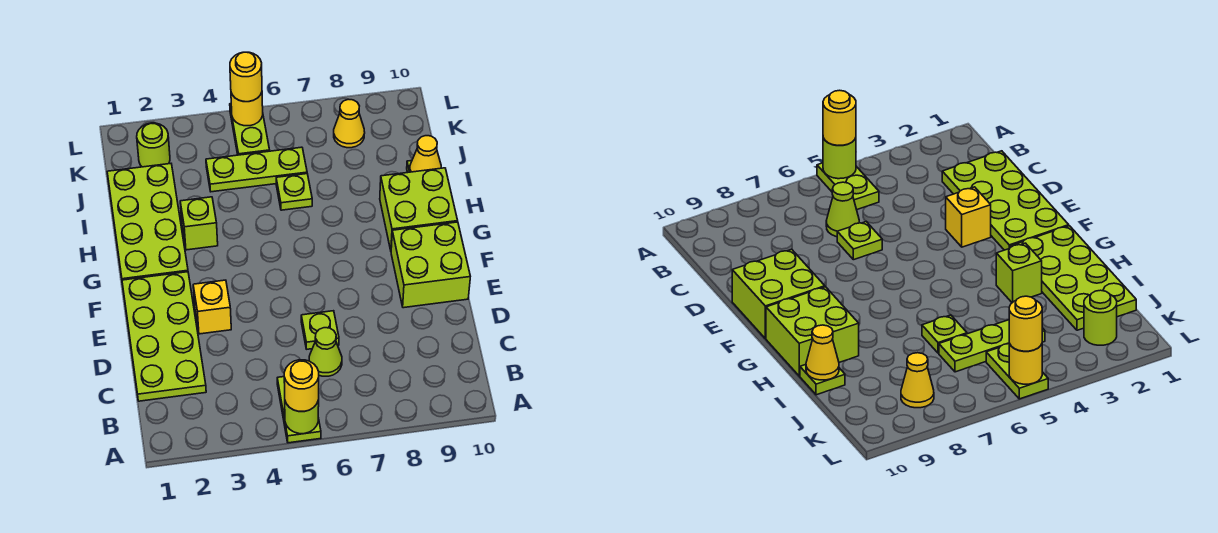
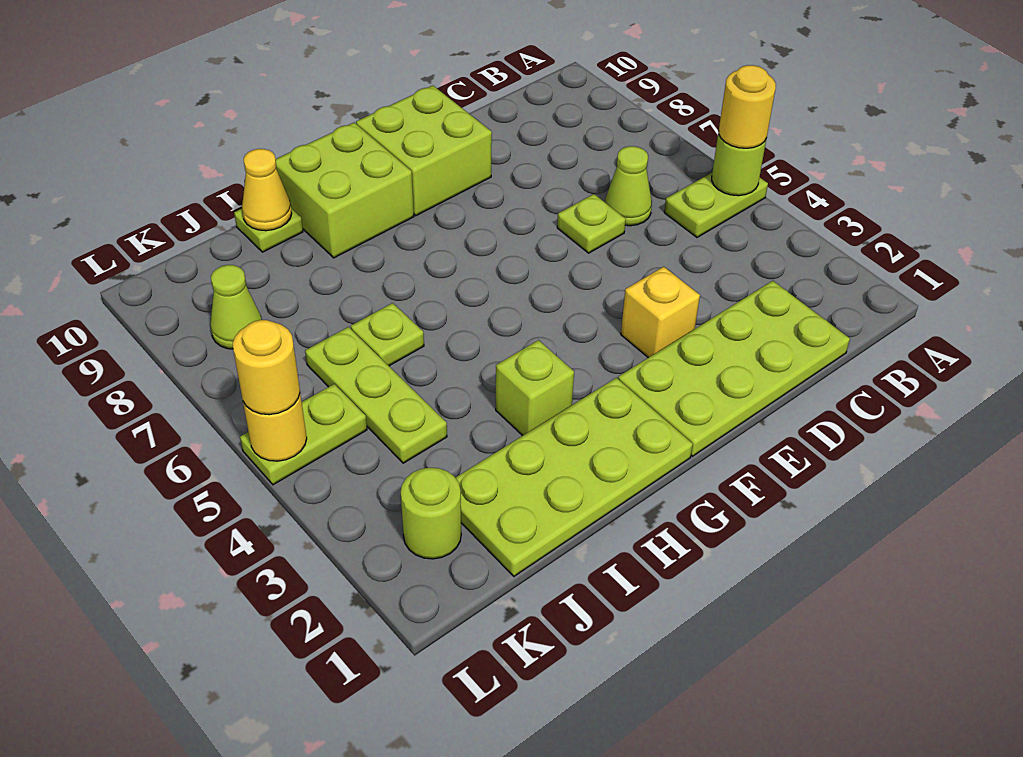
yellow cone K8 level 1 -> lime cone K8 level 1

